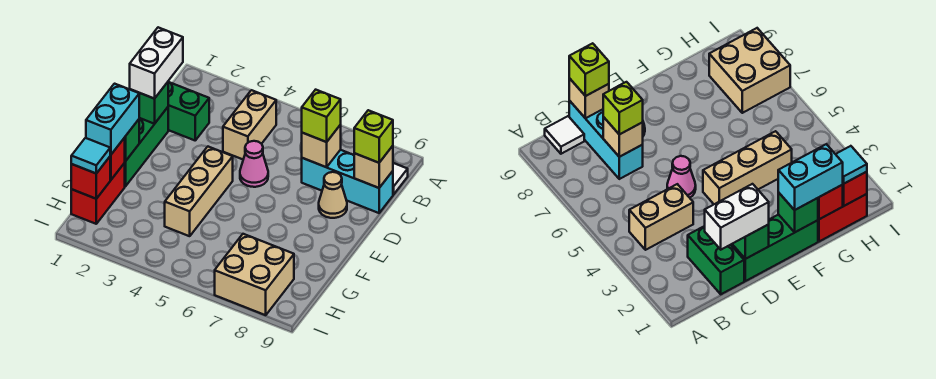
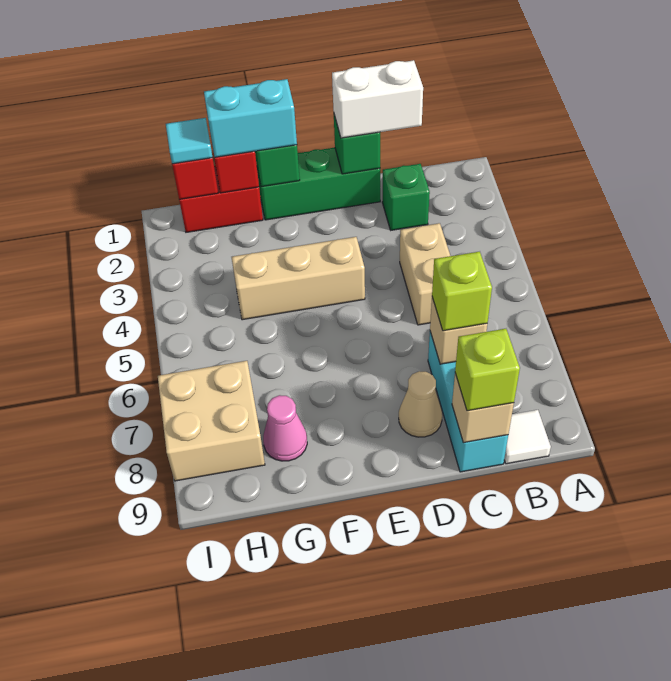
tan brick B4:C4 level 1 -> tan brick C4:C5 level 1
green brick C1:C2 level 1 -> green brick C2 level 1
pink cone D5 level 1 -> pink cone G8 level 1

